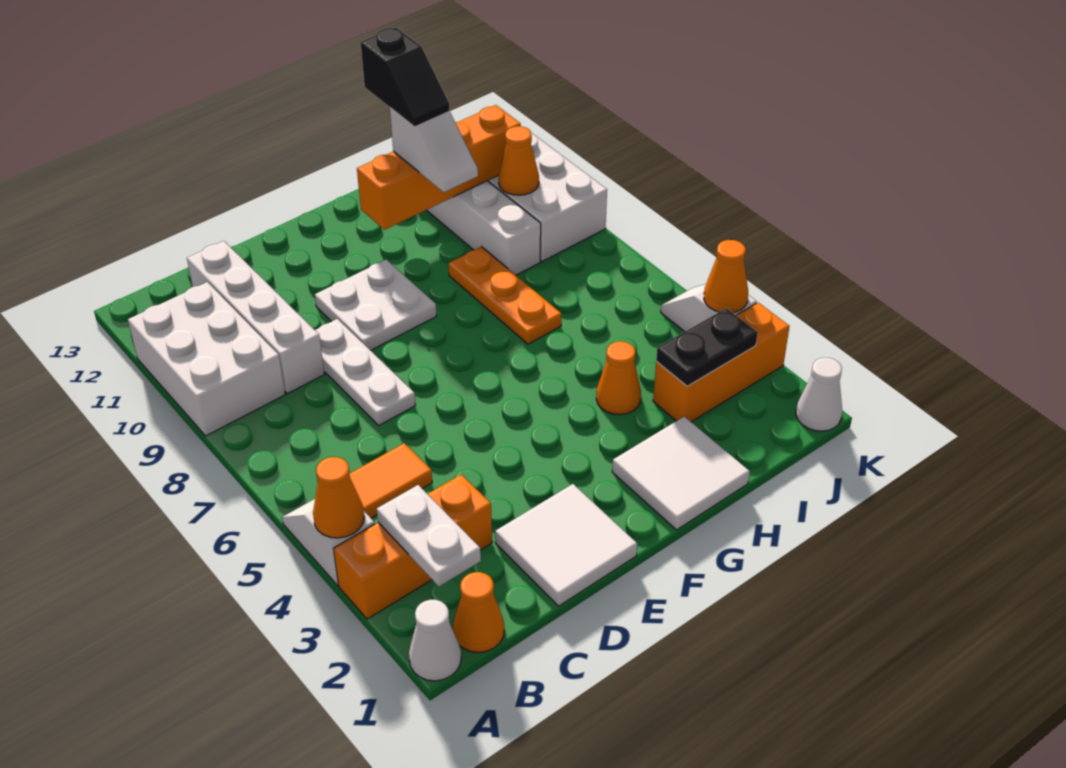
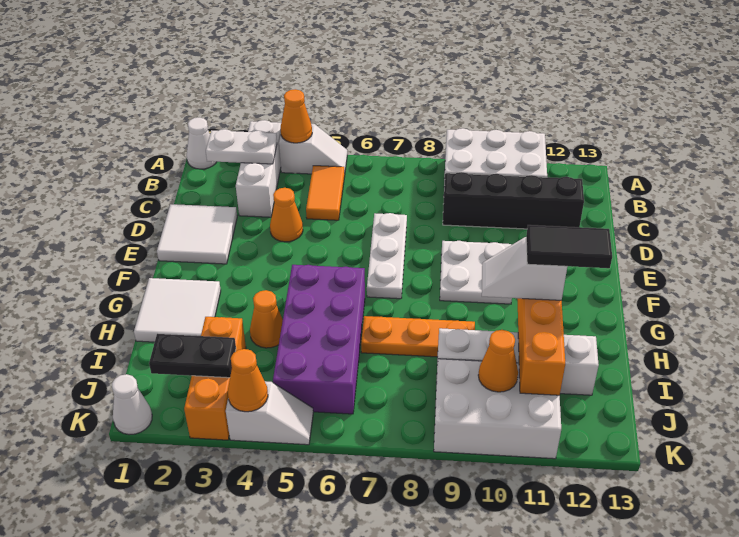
orange brick A3:C3 level 1 -> white brick A3:C3 level 1
orange cone B1 level 1 -> orange cone D4 level 1
white brick C9:C12 level 1 -> black brick C9:C12 level 1
white plate D7:D9 level 1 -> white plate D7:F7 level 1
none -> purple brick G5:J6 level 1
black slope H11:H12 level 4 top 12 -> black tile H11:H12 level 4
black plate I3:J3 level 2 -> black plate J2:J3 level 2

